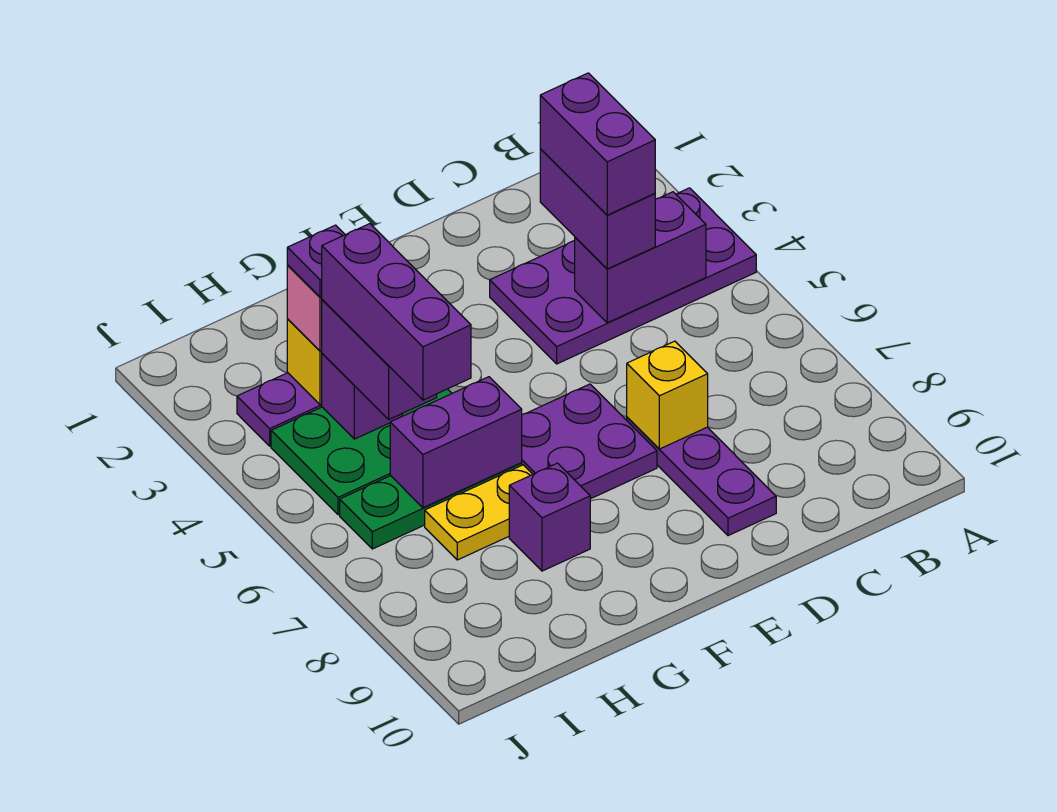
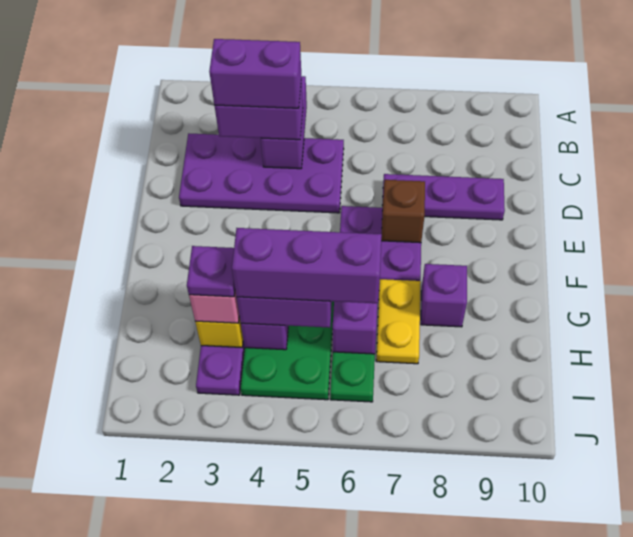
purple plate A3:D4 level 1 -> purple plate C2:D5 level 1
yellow brick D7 level 2 -> none
none -> brown brick E7 level 2

